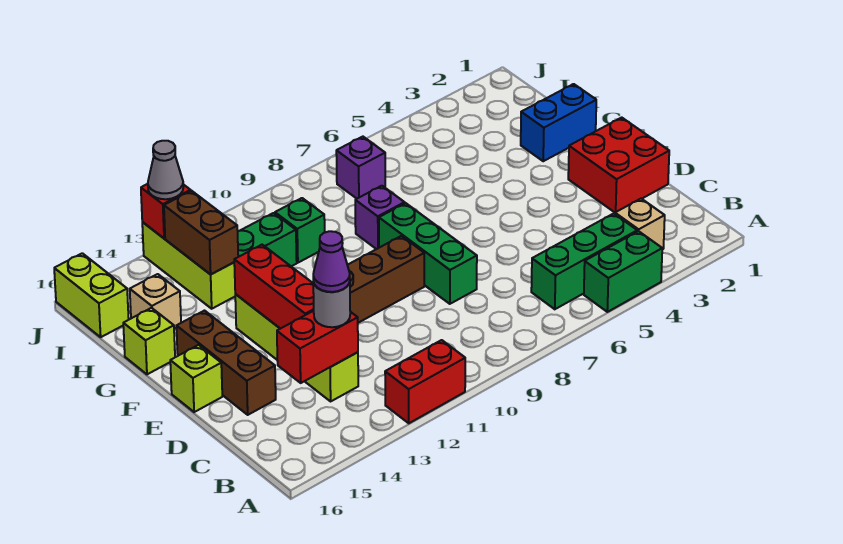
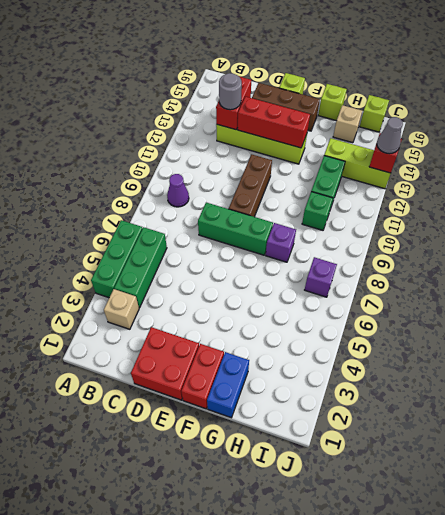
green brick A4:A5 level 1 -> green brick A4:A6 level 1
red brick A11:A12 level 1 -> red brick F1:F2 level 1
purple cone C13 level 4 -> purple cone B9 level 1
brown brick H13:I13 level 2 -> none
lime brick I16:J16 level 1 -> lime brick I16 level 1

